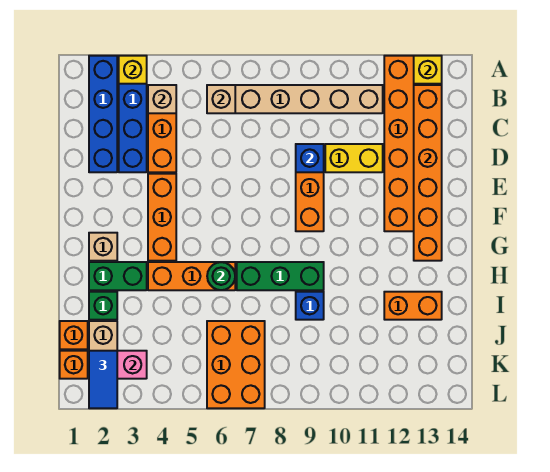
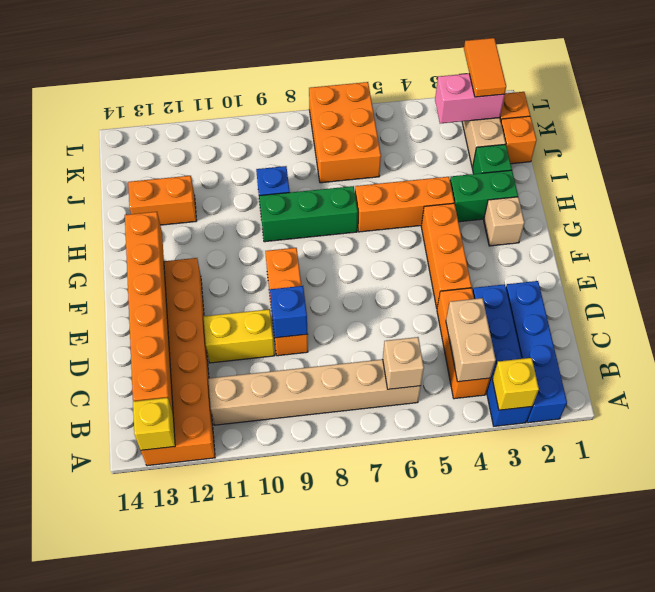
tan brick B4 level 2 -> tan brick B4:C4 level 2
green round brick H6 level 2 -> none
blue tile K2:L2 level 3 -> orange tile K2:L2 level 3

